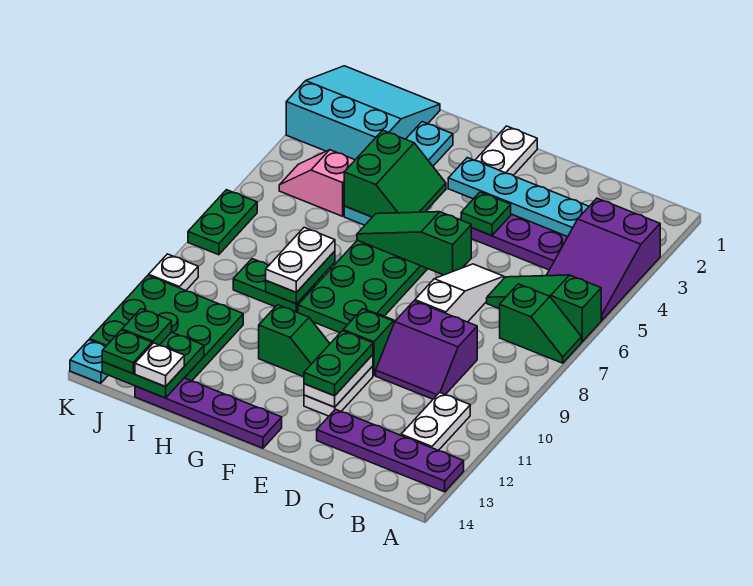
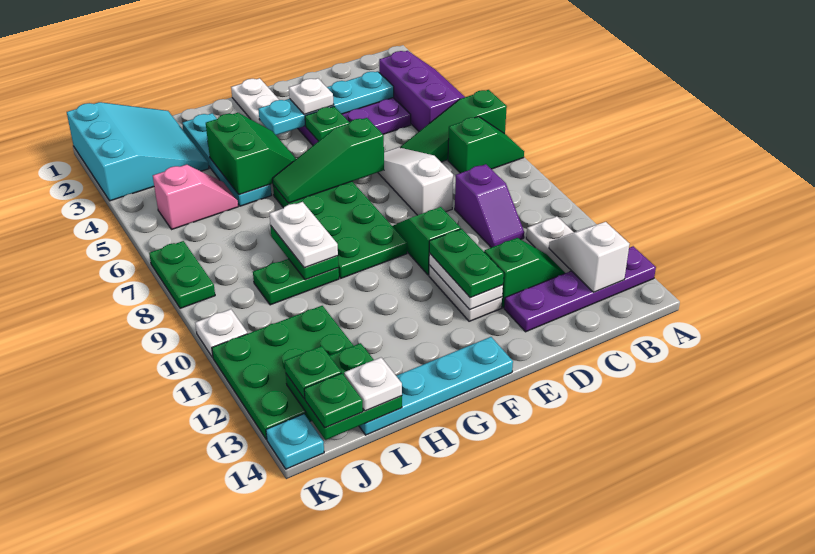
purple slope A3:B5 level 1 top 3 -> purple slope A3:B5 level 1 top B
none -> white slope B12:B13 level 2 top 13
purple slope C9:D10 level 1 top 9 -> purple slope C9:C10 level 1 top 9
none -> white plate E3 level 3
green slope F11:G11 level 1 top G -> green slope C12:D12 level 1 top D
purple plate F14:I14 level 1 -> cyan plate F14:I14 level 1
cyan slope I1:K3 level 1 top 3 -> cyan slope I1:K3 level 1 top K
pink slope I5:J5 level 1 top I -> pink slope I5:J5 level 1 top J

